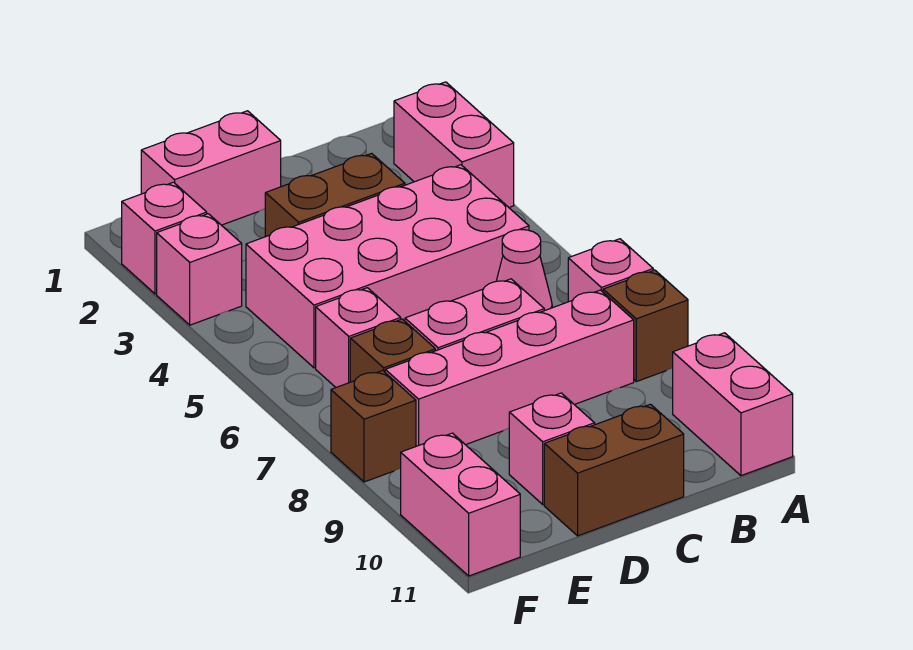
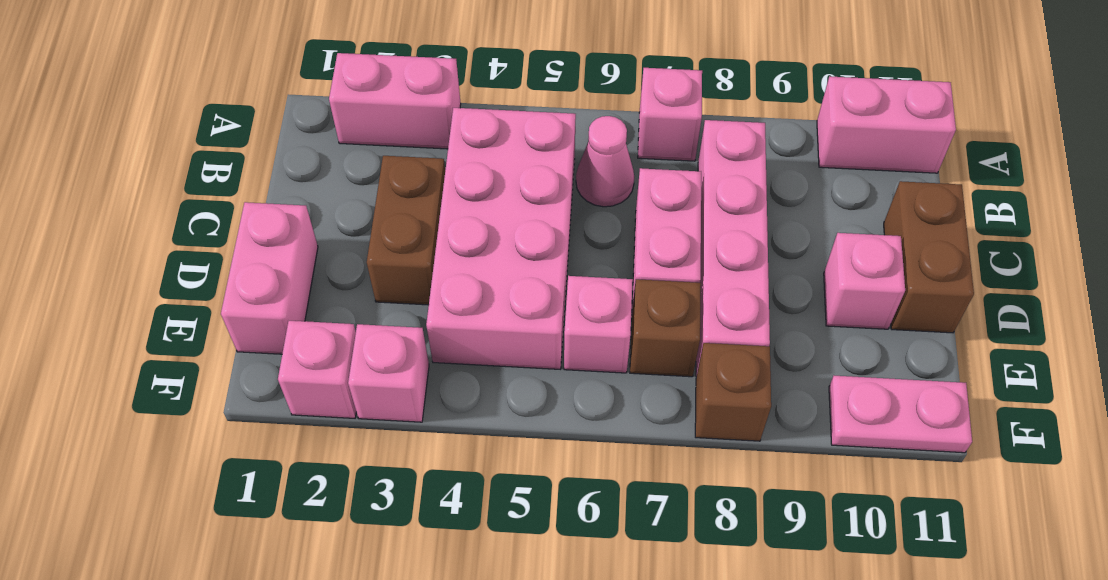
brown brick A8 level 1 -> none
pink brick F10:F11 level 1 -> pink plate F10:F11 level 1

